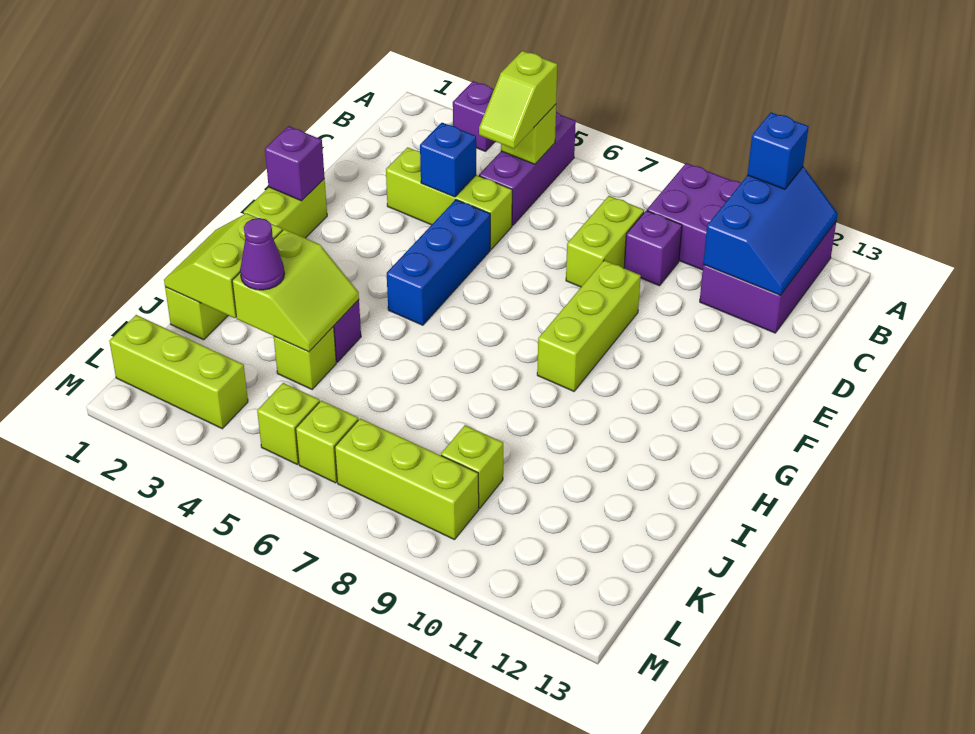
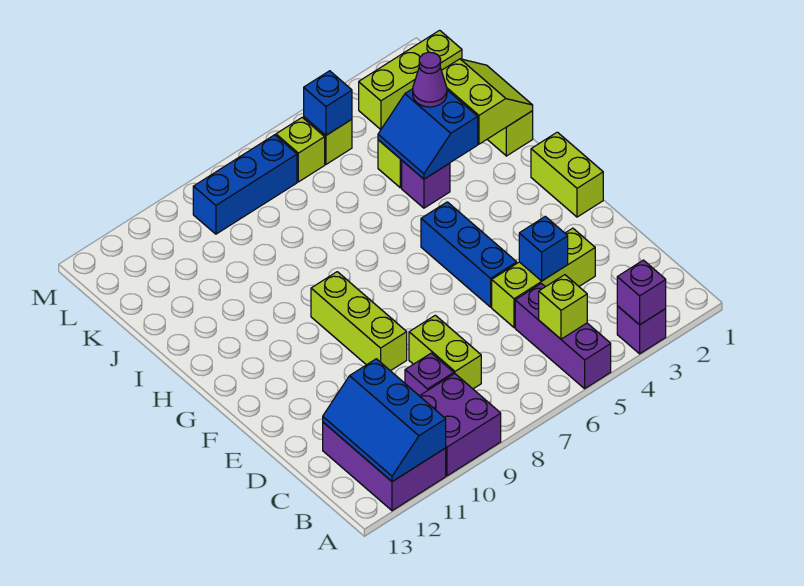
blue brick A11 level 3 -> blue brick L5 level 2
lime slope B5:C5 level 3 top B -> none
purple brick F1 level 2 -> purple brick A3 level 2
lime slope I3:J4 level 2 top 3 -> blue slope I3:J4 level 2 top 3
lime brick K9 level 1 -> none
lime brick L7:L9 level 1 -> blue brick L7:L9 level 1

